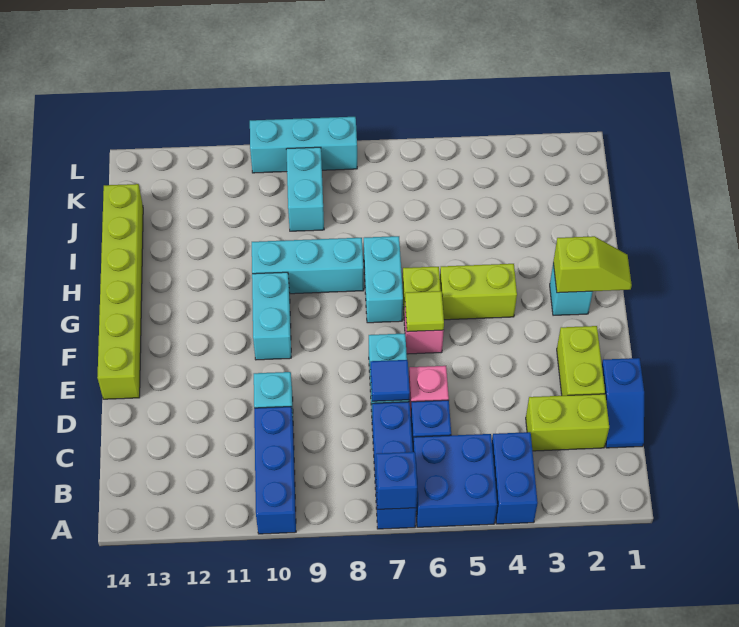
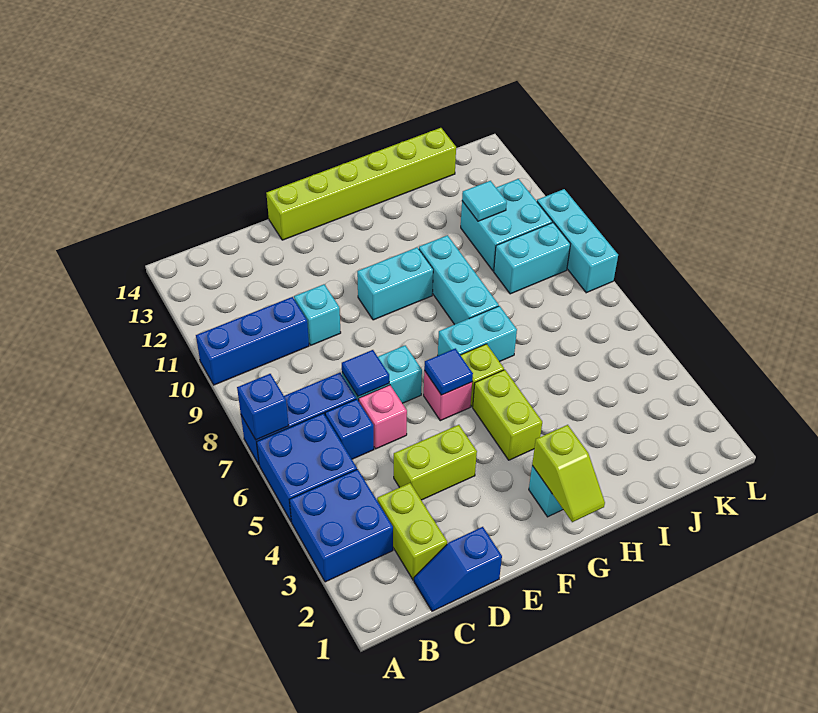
blue brick A4:B4 level 1 -> blue brick A3:B4 level 1
lime brick D2:E2 level 1 -> lime brick D4:E4 level 1
lime tile F6 level 2 -> blue tile F6 level 2
none -> cyan brick J10:K11 level 1
none -> cyan tile J11 level 2

